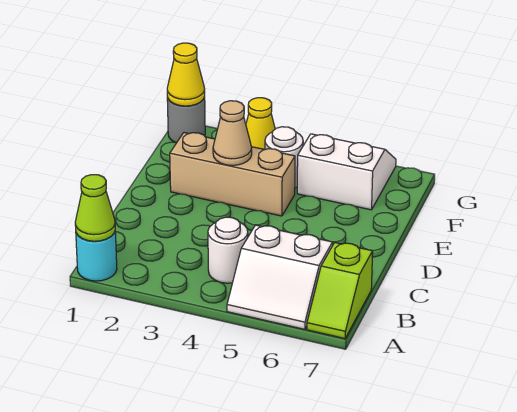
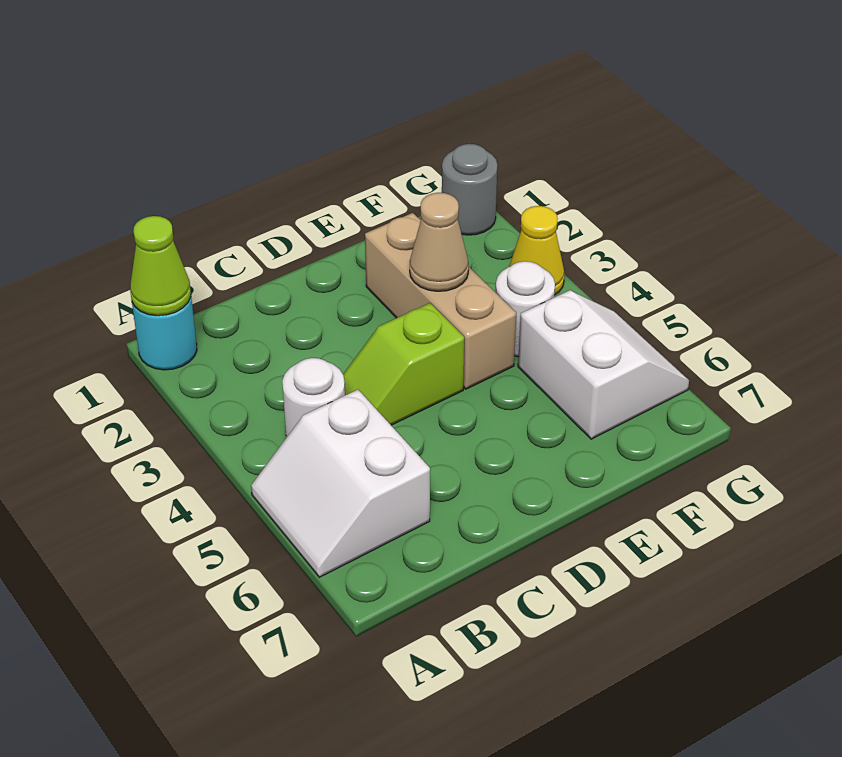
lime slope A7:B7 level 1 top B -> lime slope C4:D4 level 1 top D
yellow cone G1 level 2 -> none

